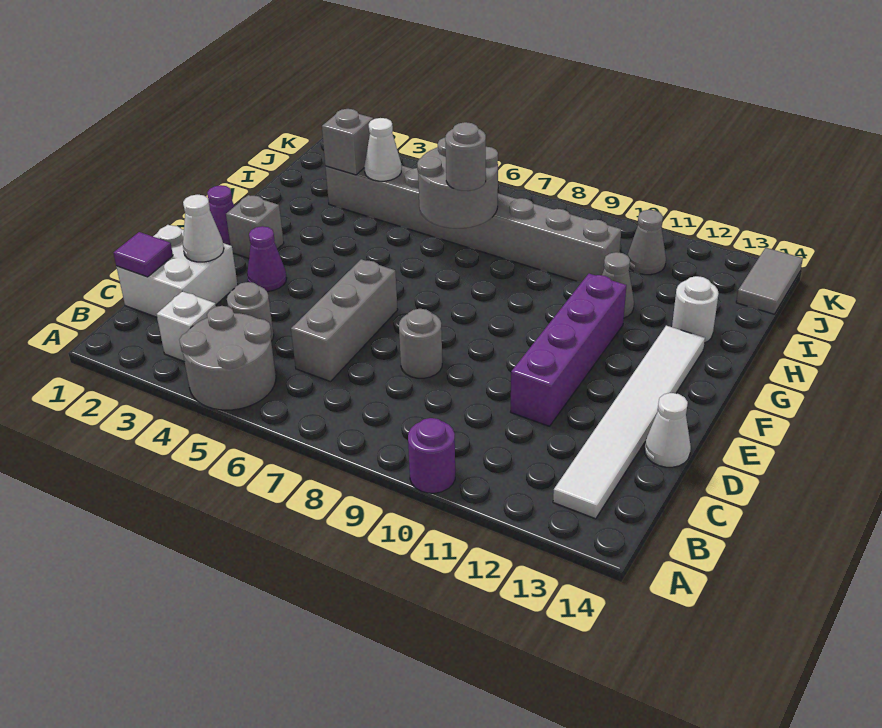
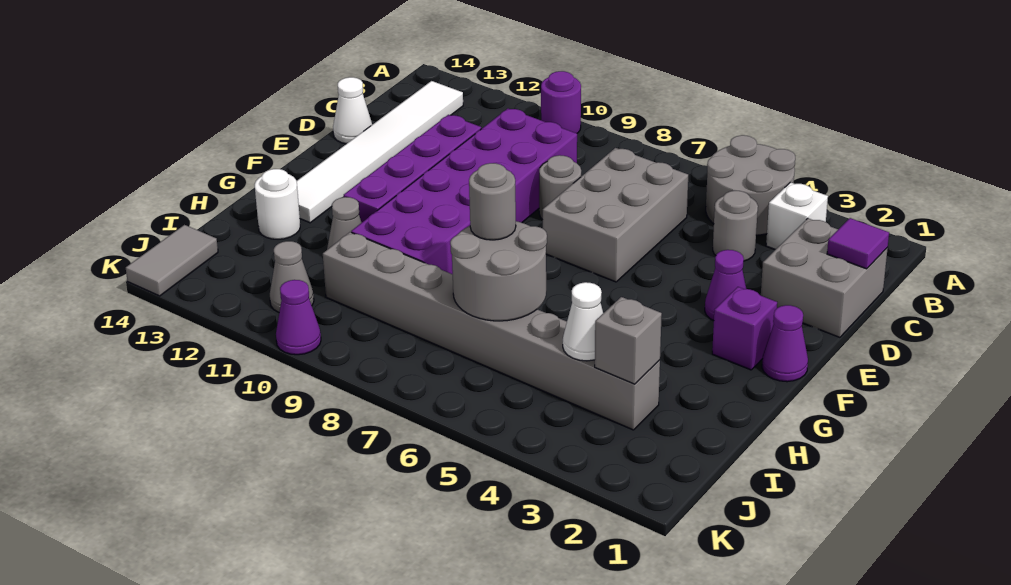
white brick C1:D2 level 1 -> grey brick C1:D2 level 1
grey brick C6:E6 level 1 -> grey brick C6:E7 level 1
none -> purple brick C9:H10 level 1
white cone D2 level 2 -> none
grey brick F2 level 1 -> purple brick F2 level 1
none -> purple cone K10 level 1

